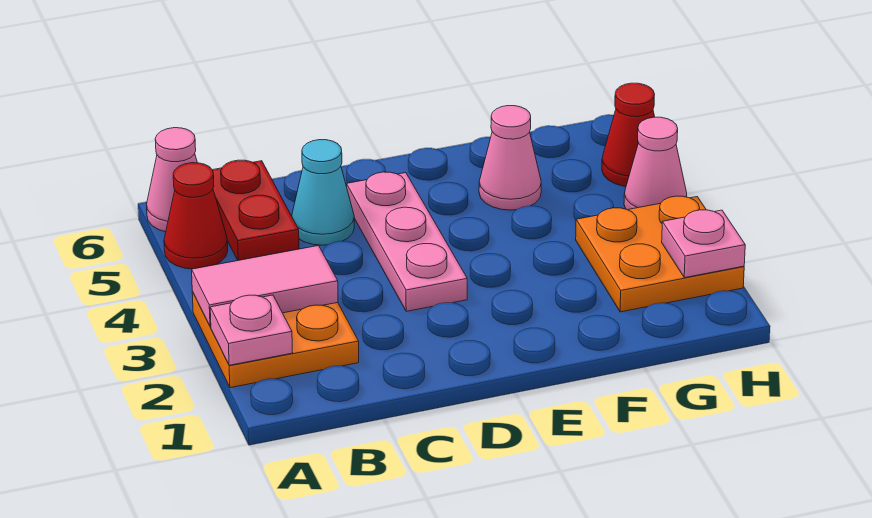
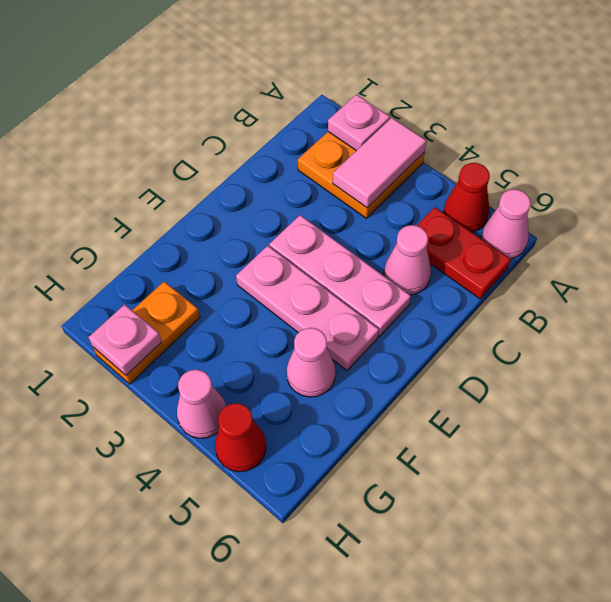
cyan cone C5 level 1 -> pink cone C5 level 1
none -> pink plate E3:E5 level 1
orange plate G2:H3 level 1 -> orange plate G2:H2 level 1

